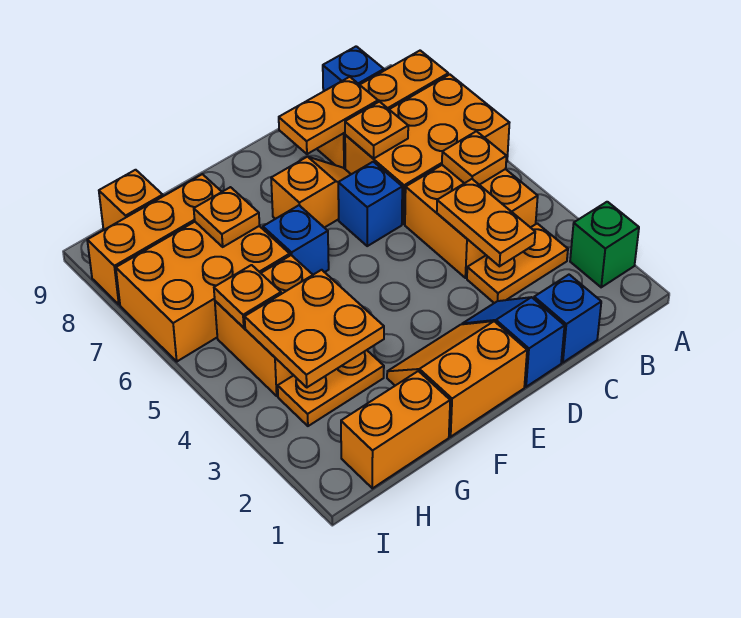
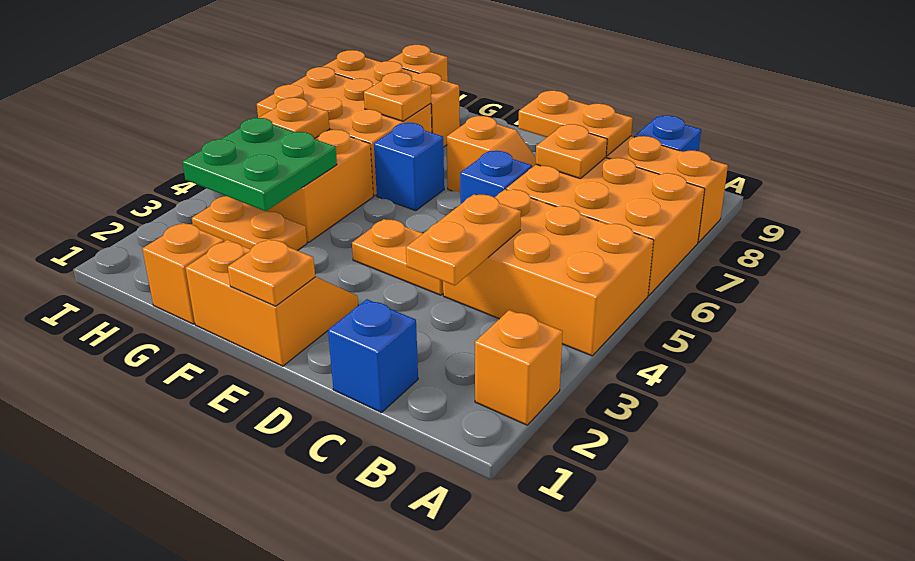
green brick A2 level 1 -> orange brick A2 level 1
orange plate B3:C3 level 1 -> orange plate D4:E4 level 1
orange brick B4:C5 level 1 -> orange brick A4:C5 level 1
orange plate B5 level 2 -> orange plate E1 level 2
blue slope D1:D2 level 1 top 1 -> none
orange brick G1:H1 level 1 -> orange brick G1 level 1
orange plate G3:H4 level 2 -> green plate G3:H4 level 2

